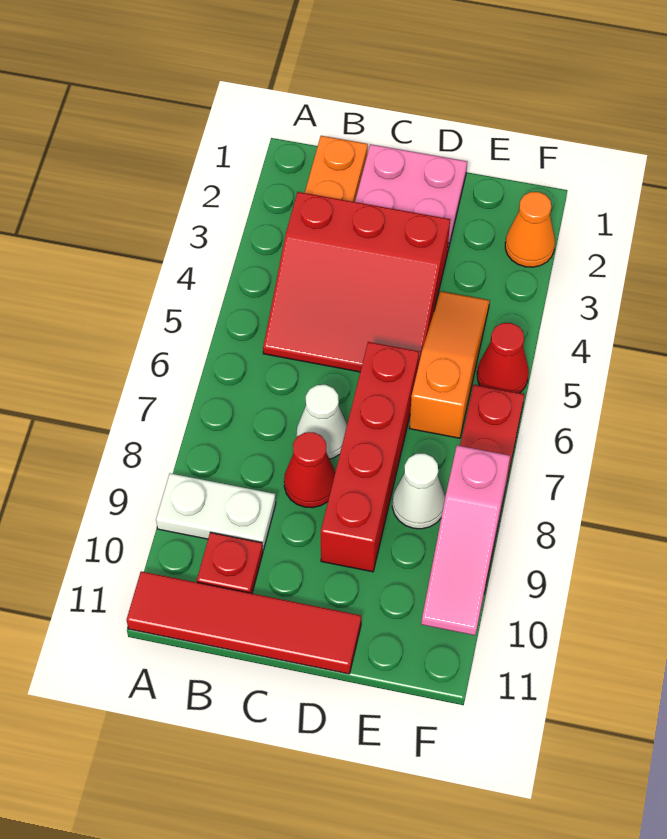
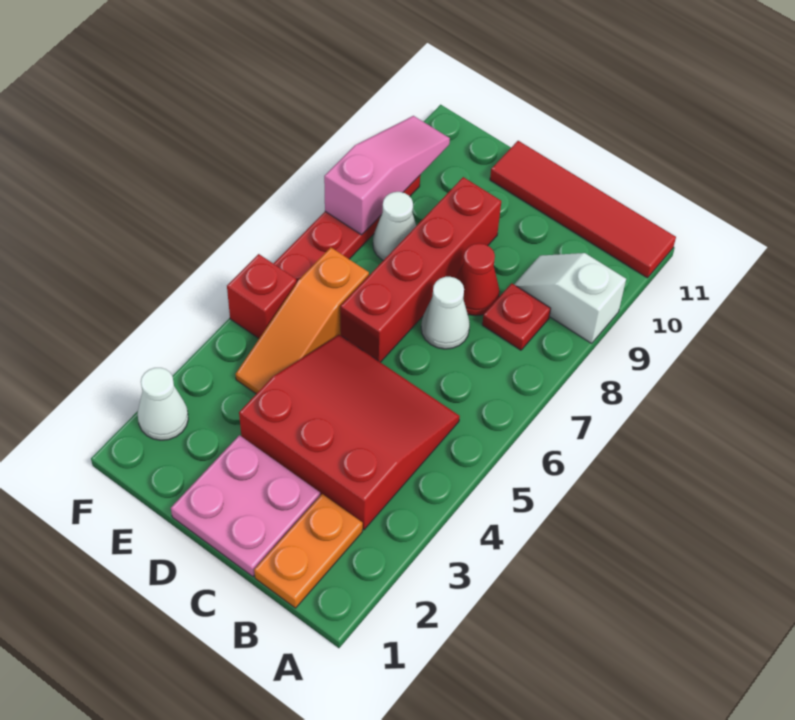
white plate A9:B9 level 1 -> white slope A9:B9 level 1 top A
red plate B10 level 1 -> red plate B8 level 1
orange cone F2 level 1 -> white cone F2 level 1
red cone F5 level 1 -> red brick F5 level 1

